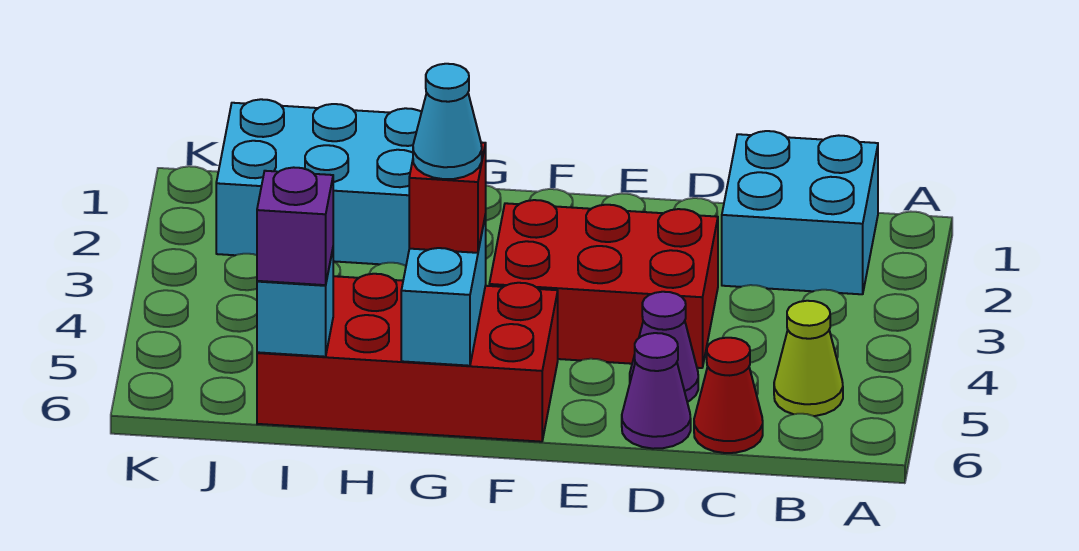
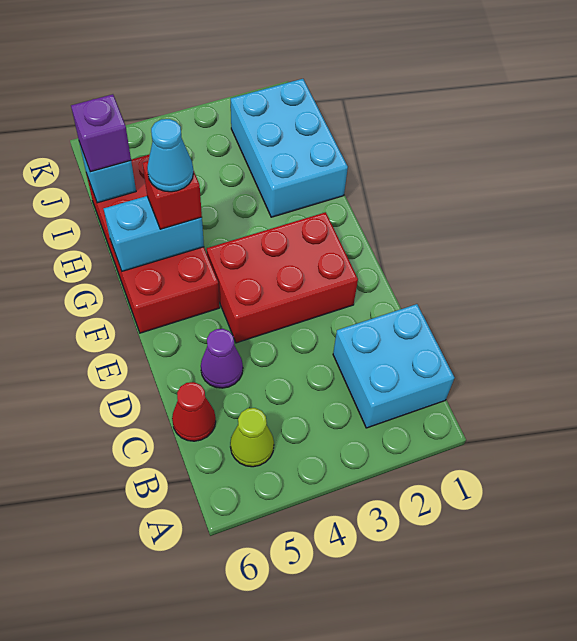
red brick D3:F4 level 1 -> red brick E2:F4 level 1
purple cone D6 level 1 -> none

